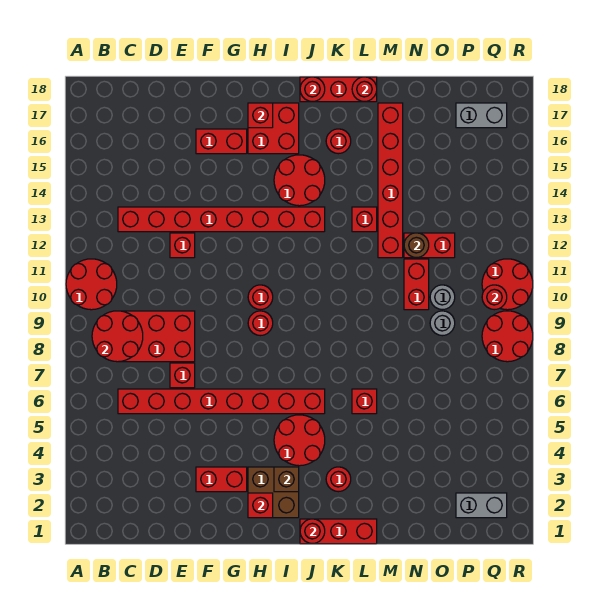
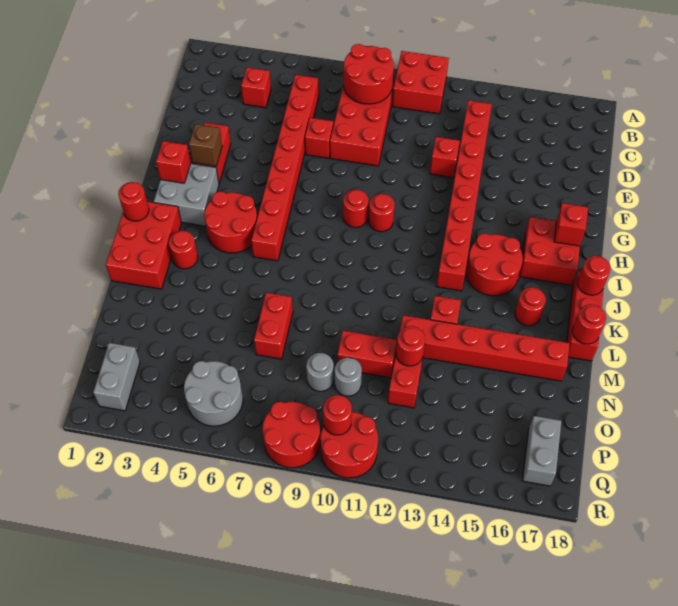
red round brick A10:B11 level 1 -> red brick A10:B11 level 1
red brick F16:G16 level 1 -> red brick M7:N7 level 1
brown brick H2:I3 level 1 -> grey brick H2:I3 level 1
brown brick I3 level 2 -> brown brick G3 level 2
red brick J1:L1 level 1 -> red brick J1:L2 level 1
red brick L6 level 1 -> red brick C4 level 1
brown round brick N12 level 2 -> red round brick N12 level 2
none -> grey round brick P5:Q6 level 1

